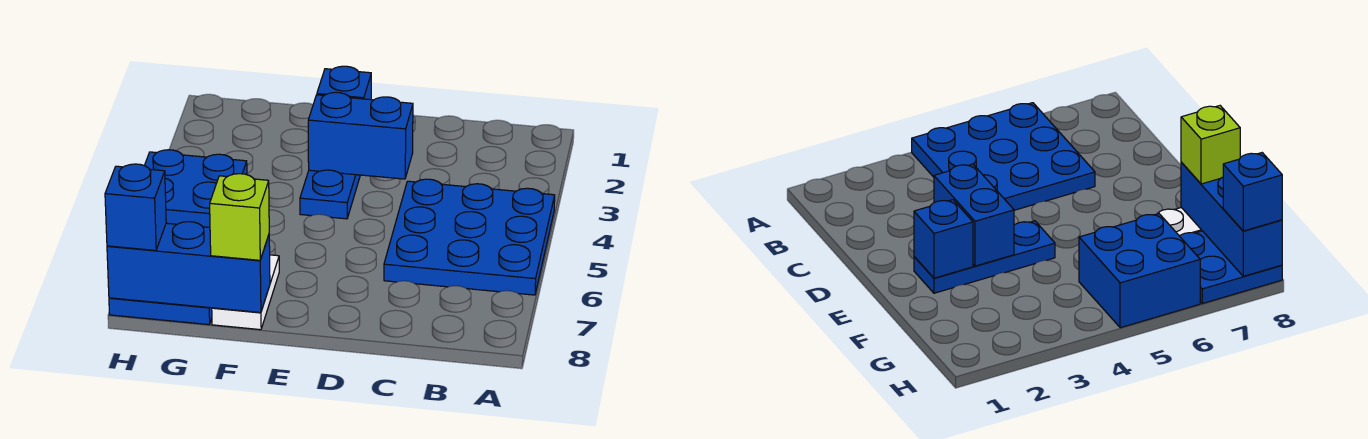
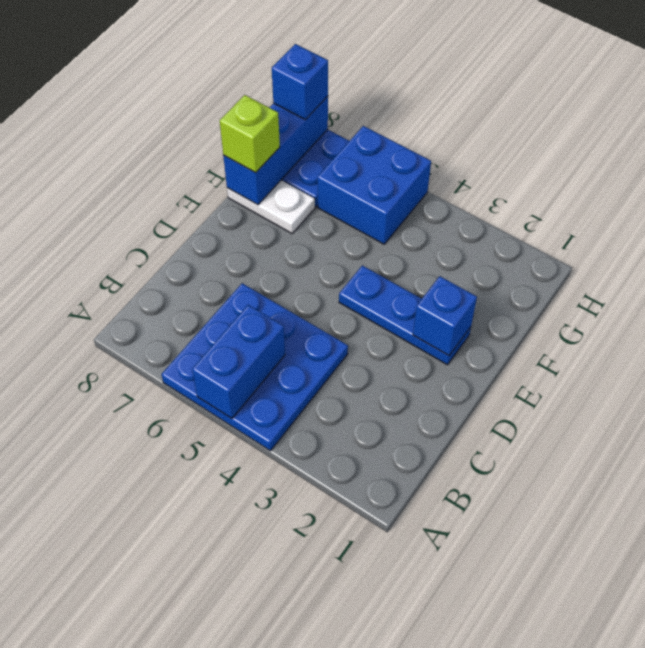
blue brick D3:E3 level 2 -> blue brick A5:B5 level 2

